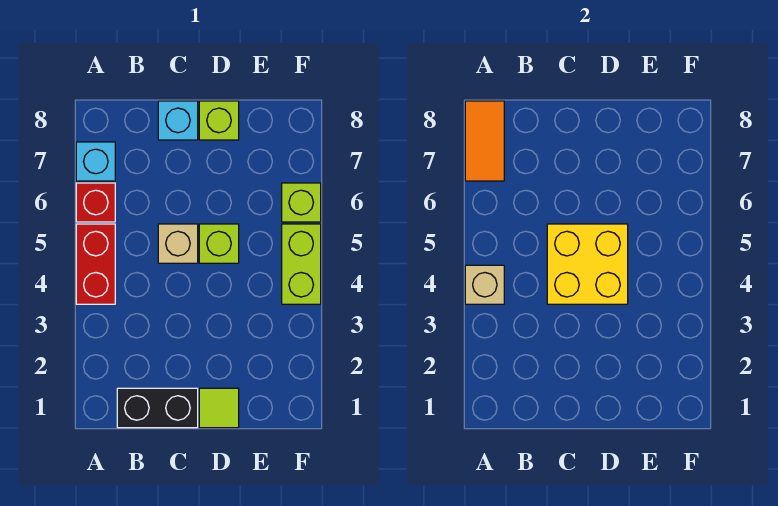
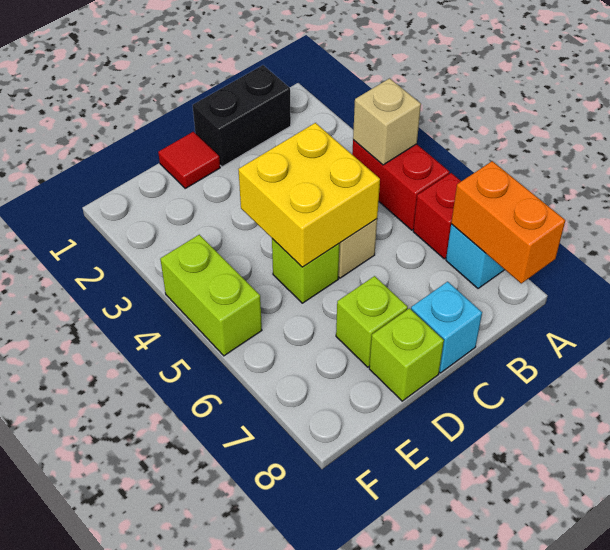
orange tile A7:A8 level 2 -> orange brick A7:A8 level 2
lime tile D1 level 1 -> red tile D1 level 1
lime brick F6 level 1 -> lime brick D7 level 1

